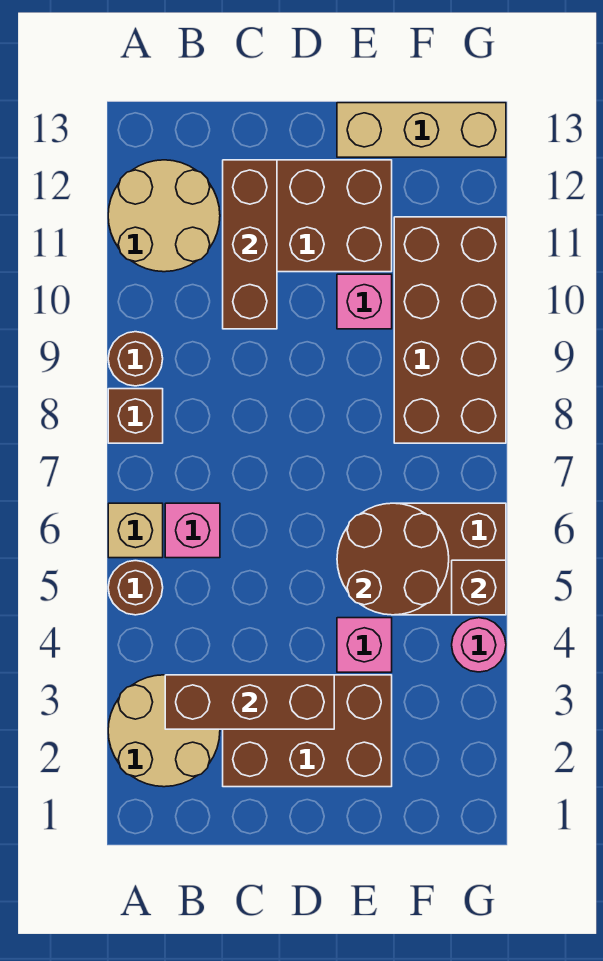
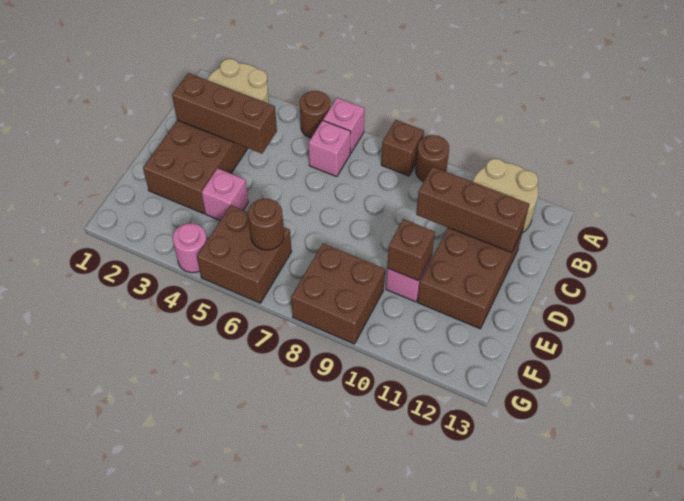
tan brick A6 level 1 -> pink brick A6 level 1
brown brick B3:D3 level 2 -> brown brick C2:C4 level 2
brown round brick E5:F6 level 2 -> brown round brick F6 level 2
tan brick E13:G13 level 1 -> none
brown brick F8:G11 level 1 -> brown brick F8:G9 level 1
brown brick G5 level 2 -> brown brick E10 level 2

